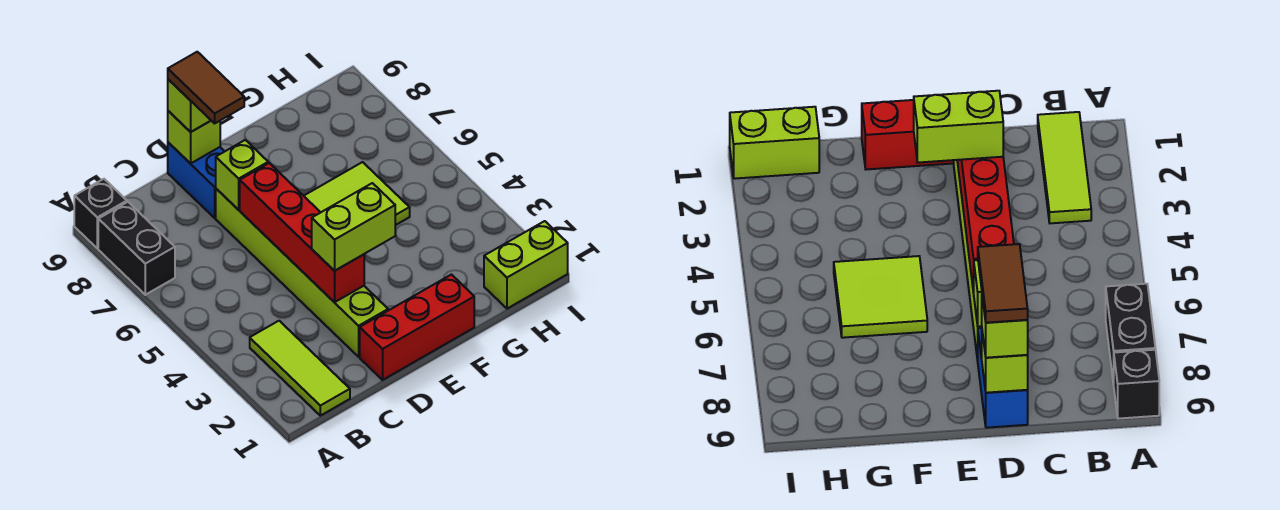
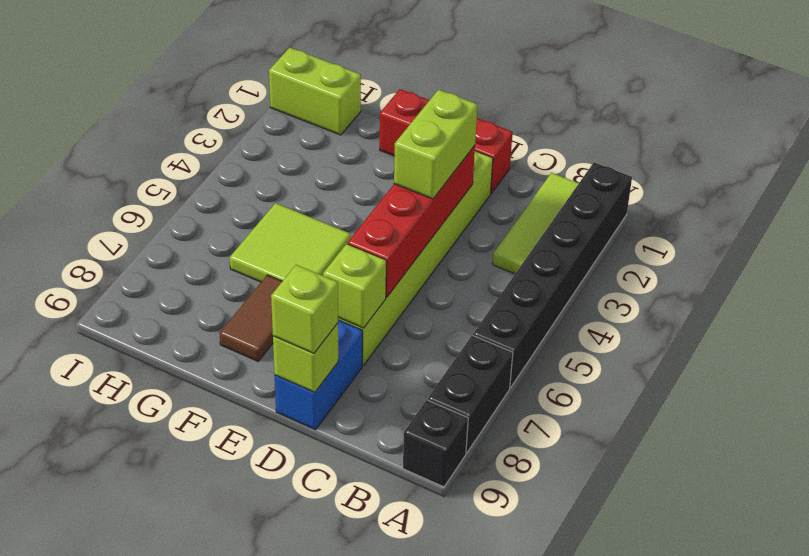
none -> black brick A1:A6 level 1
lime brick D3:E3 level 3 -> lime brick D3:D4 level 3
brown tile D8:D9 level 4 -> brown tile F7:F8 level 1

